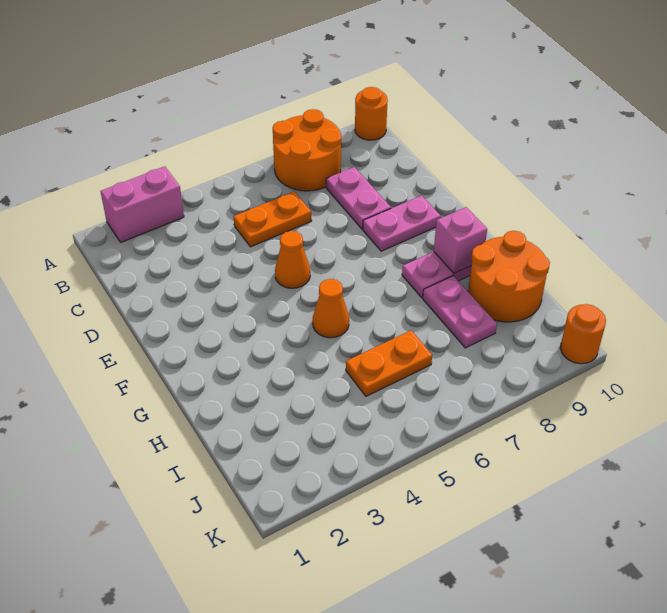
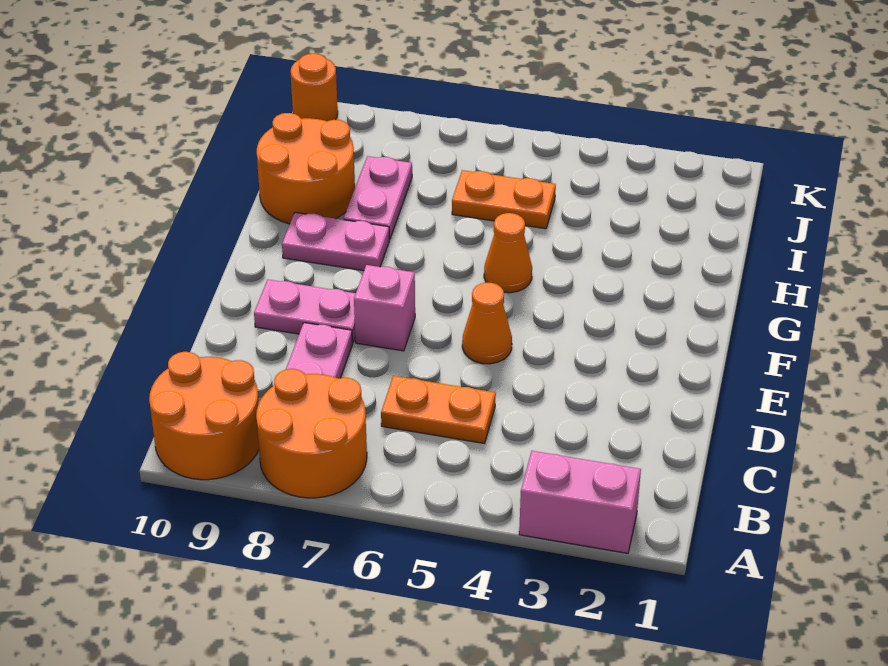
orange round brick A10 level 1 -> orange round brick A9:B10 level 1
pink brick G9 level 2 -> pink brick E7 level 1

